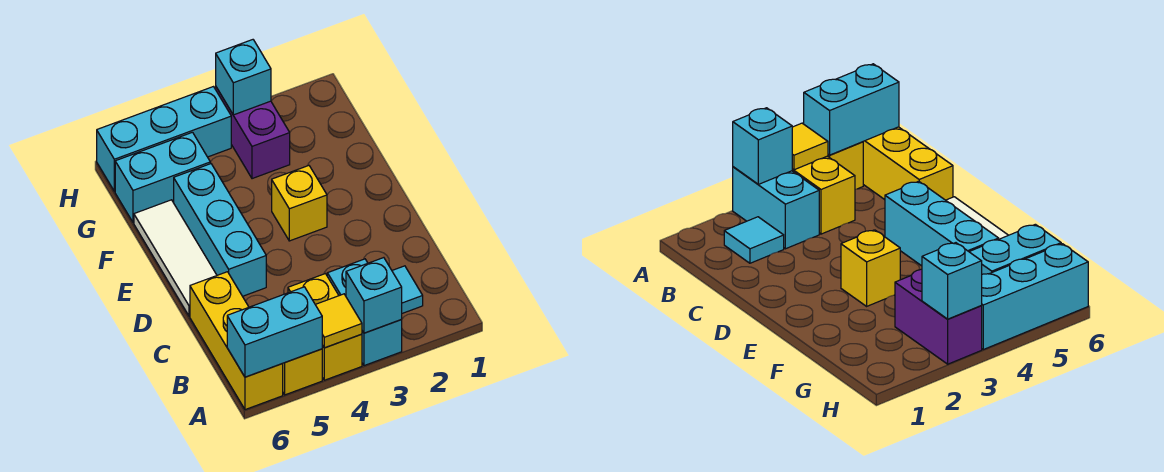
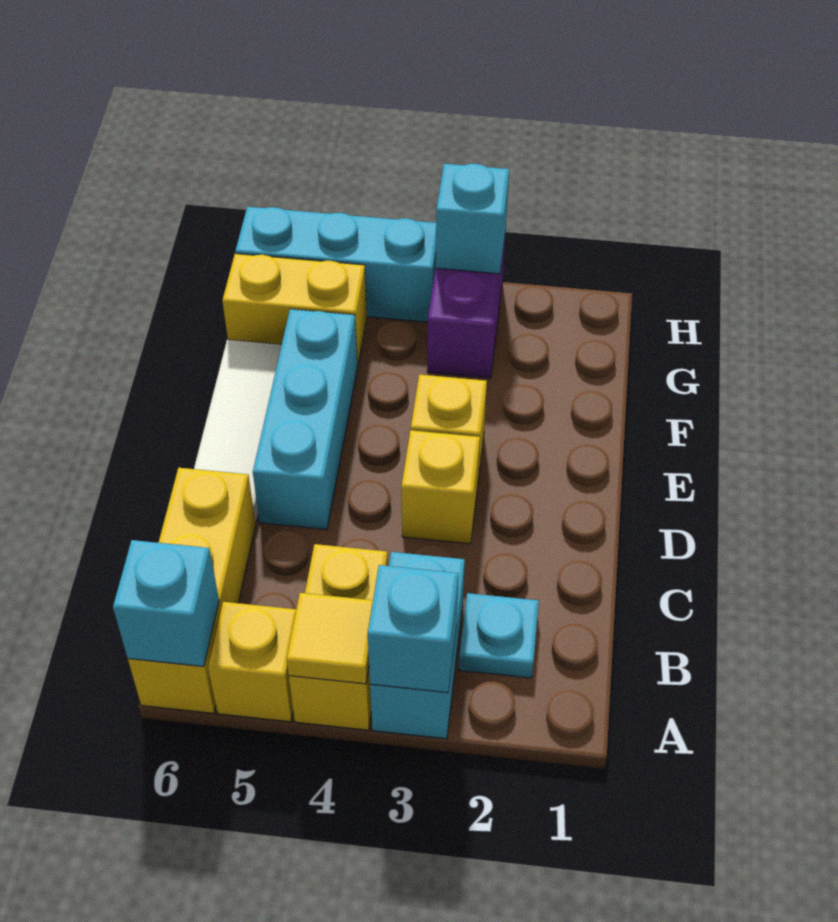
cyan brick A5:A6 level 2 -> cyan brick A6 level 2
cyan tile B2 level 1 -> cyan plate B2 level 1
none -> yellow brick D3 level 1
cyan brick G5:G6 level 1 -> yellow brick G5:G6 level 1

